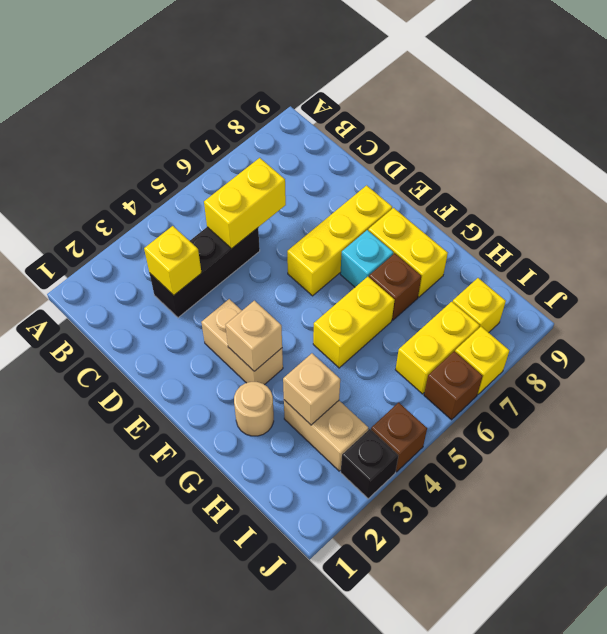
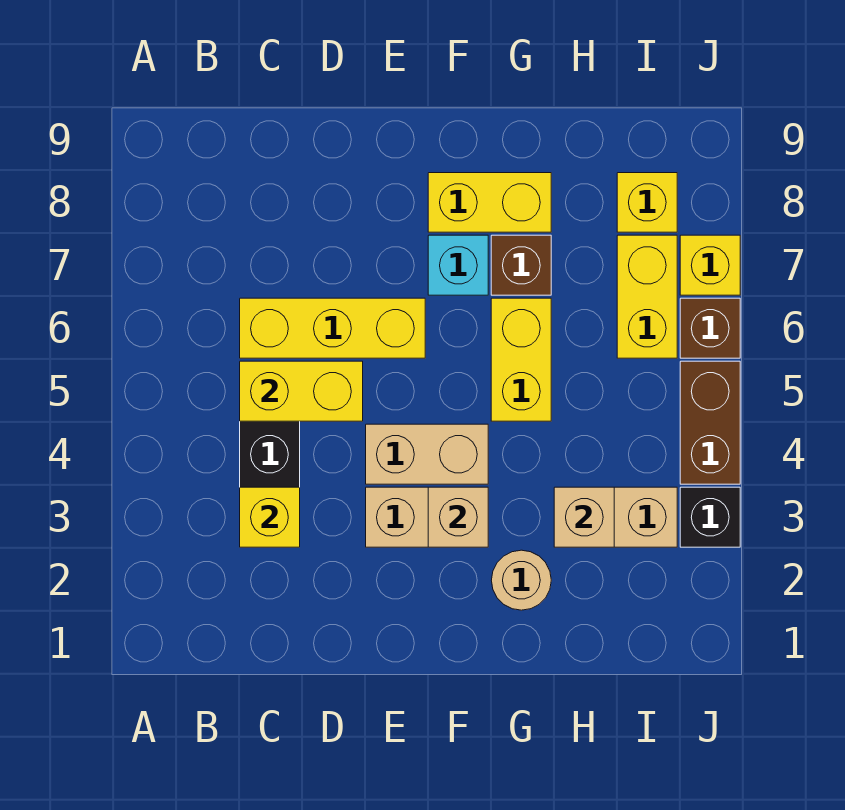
yellow brick C5:C6 level 2 -> yellow brick C5:D5 level 2
none -> tan brick E4:F4 level 1
yellow brick E6:E8 level 1 -> yellow brick C6:E6 level 1
brown brick J4 level 1 -> brown brick J4:J5 level 1

